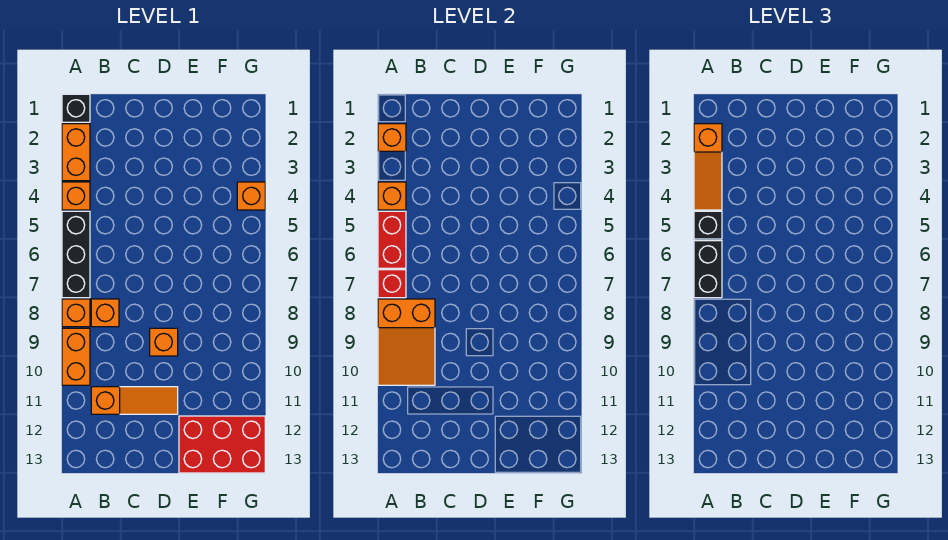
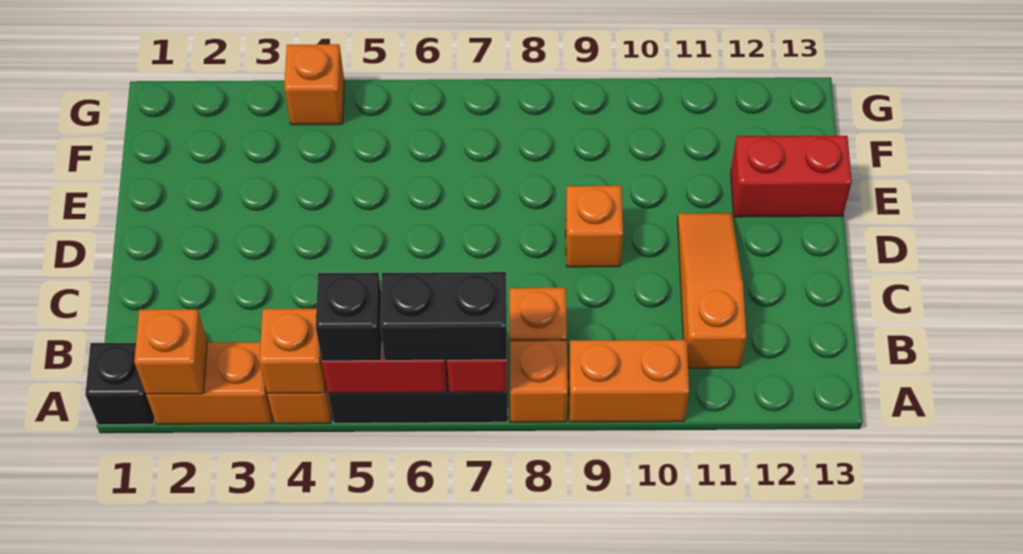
orange slope A2:A4 level 3 top 2 -> none
orange slope A8:B10 level 2 top 8 -> none
red brick E12:G13 level 1 -> red brick E12:E13 level 1

